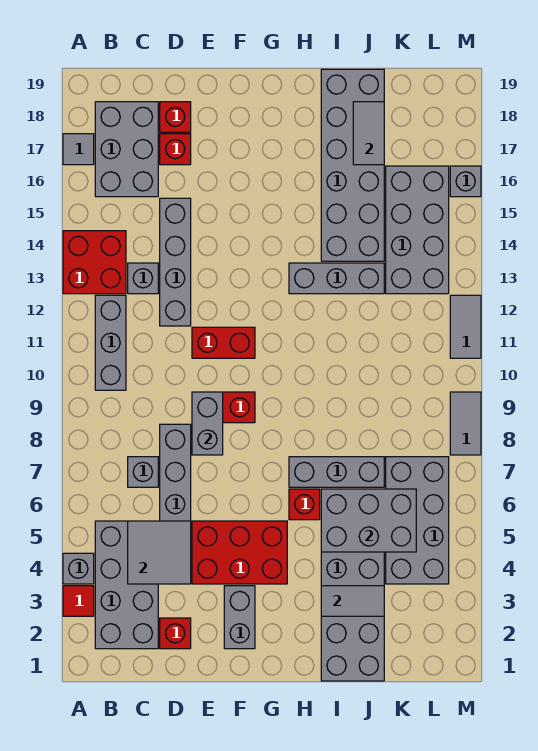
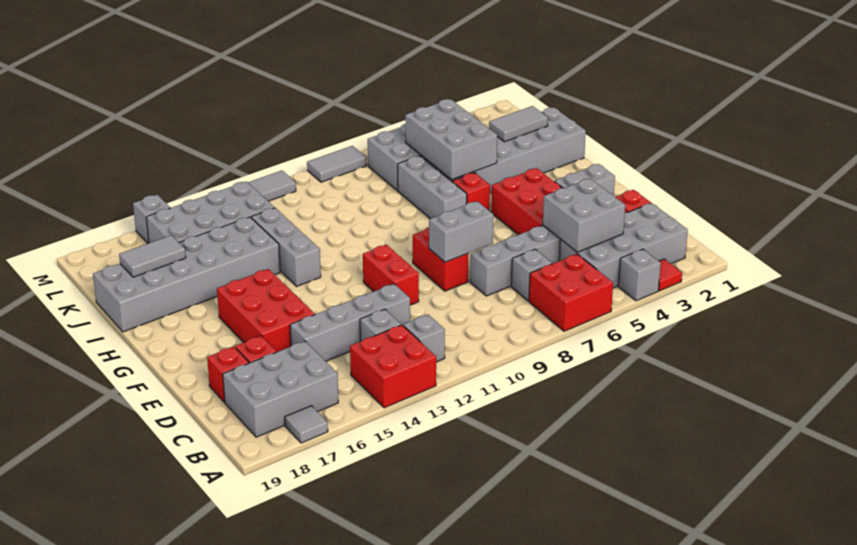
none -> red brick A6:B7 level 1
grey brick B10:B12 level 1 -> grey brick B12 level 1
grey tile C4:D5 level 2 -> grey brick C4:D5 level 2
none -> red brick E15:G16 level 1
grey tile I3:J3 level 2 -> grey tile J2:J3 level 2

